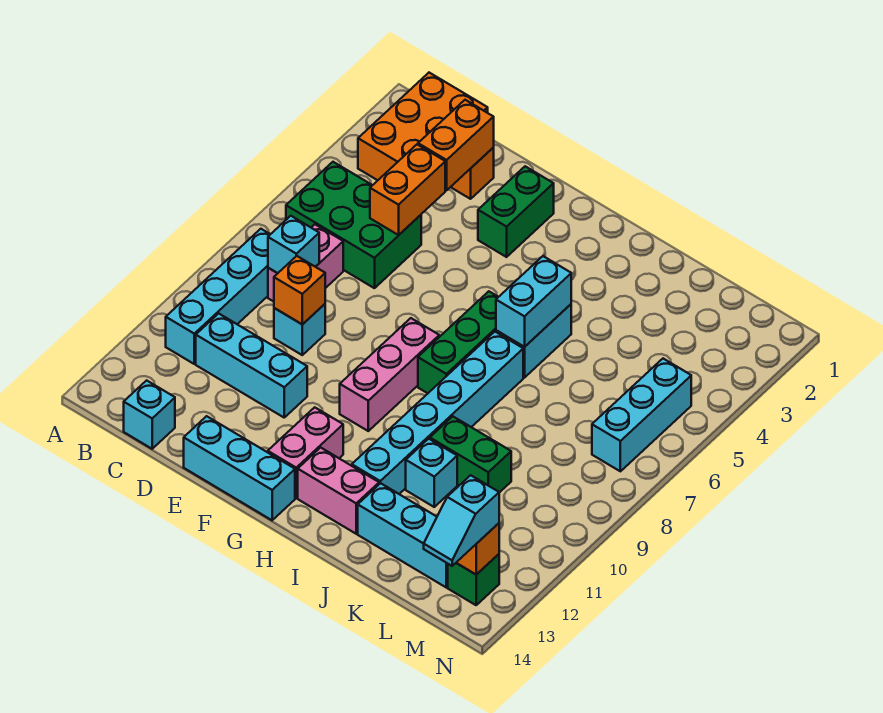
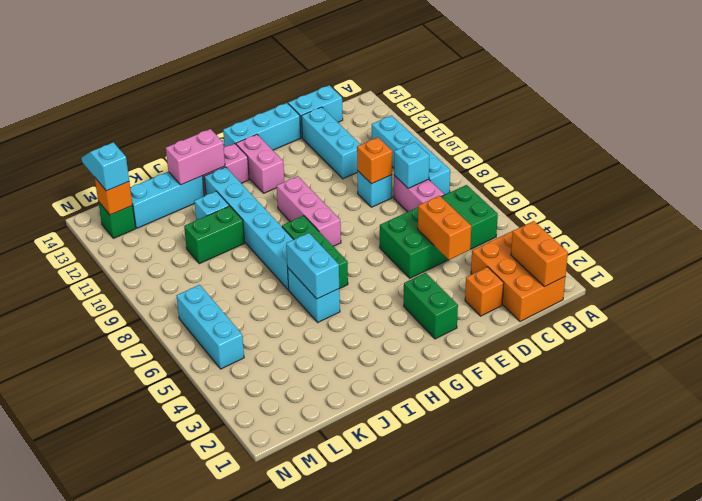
green brick B5:D6 level 1 -> green brick B5:E6 level 1
cyan brick C11:E11 level 1 -> cyan brick D11:D13 level 1
cyan brick C14 level 1 -> cyan brick C14:D14 level 1
orange brick D2:D3 level 2 -> orange brick B1:B2 level 2
none -> pink brick I13:J13 level 2

